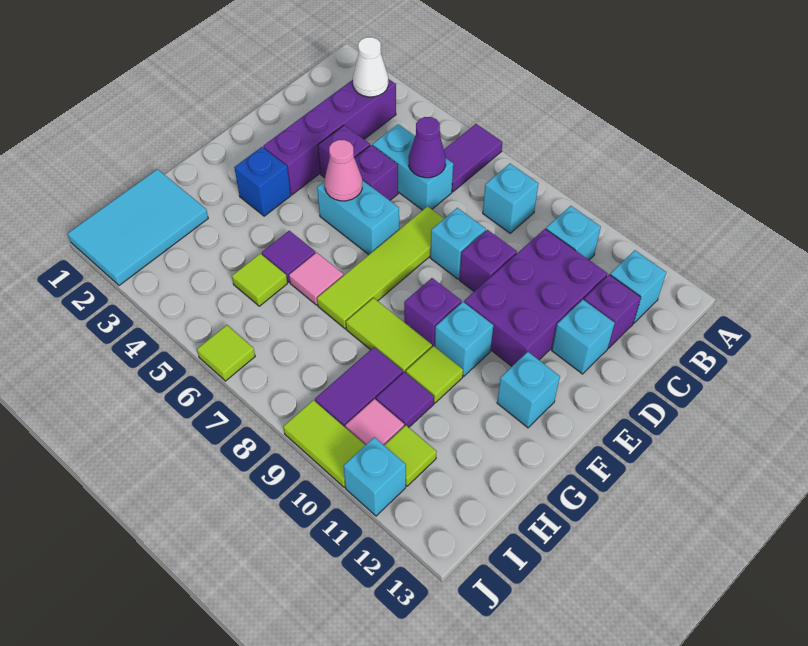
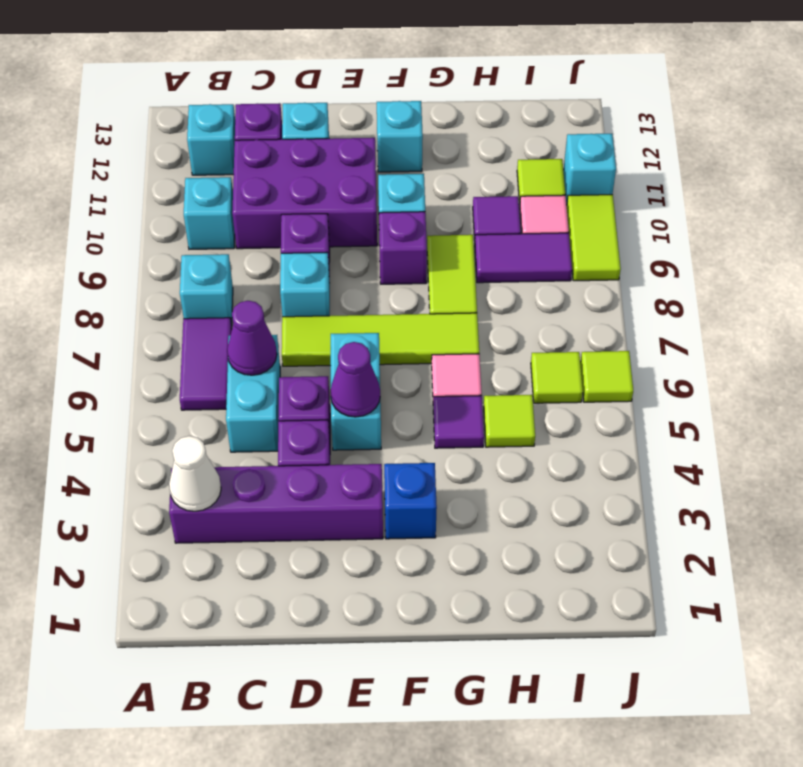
purple tile A6:B6 level 1 -> purple tile B6:B7 level 1
pink cone E5 level 2 -> purple cone E5 level 2
lime tile G10 level 1 -> lime tile I6 level 1
cyan tile H1:J2 level 1 -> none

